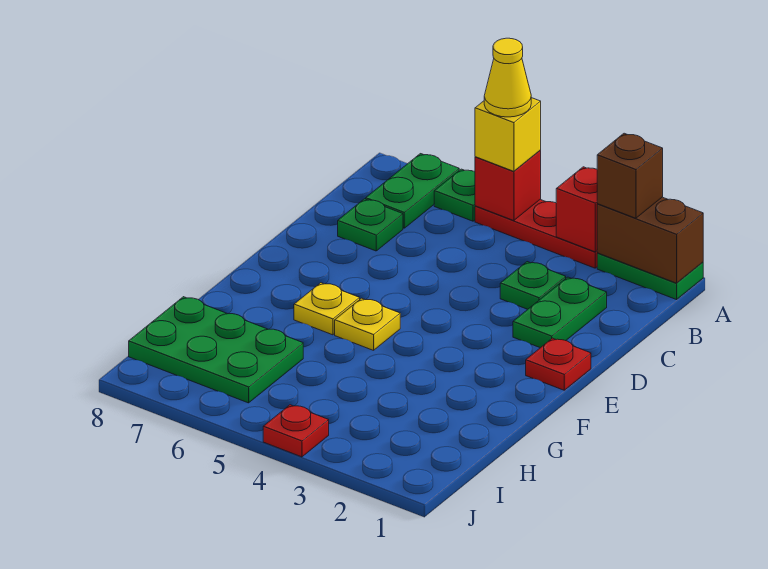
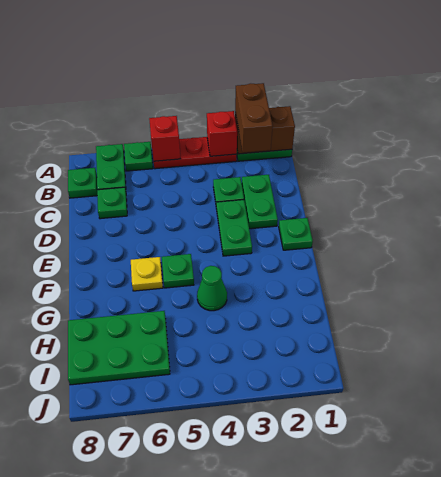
brown brick A2 level 3 -> brown brick A2:B2 level 3
yellow brick A5 level 3 -> none
yellow cone A5 level 4 -> none
none -> green plate B8 level 1
none -> green plate D3:E3 level 1
red plate E1 level 1 -> green plate E1 level 1
yellow plate F5 level 1 -> green plate F5 level 1
none -> green cone G4 level 1
red plate J4 level 1 -> none

